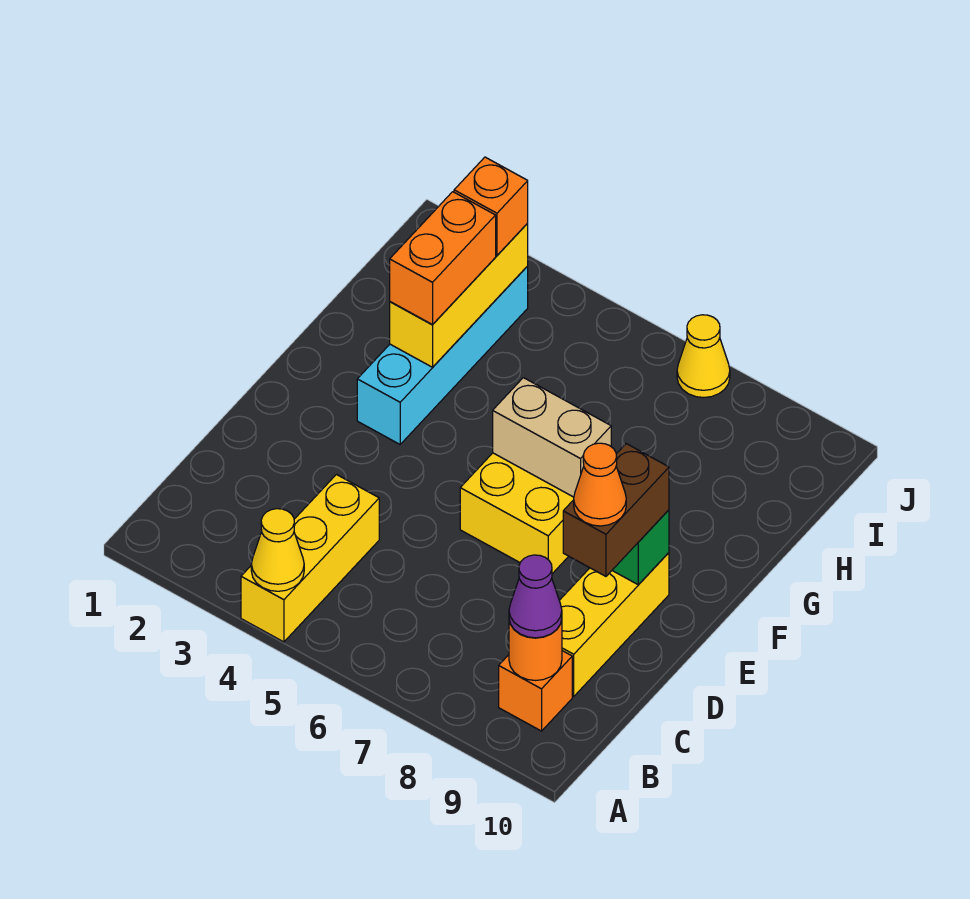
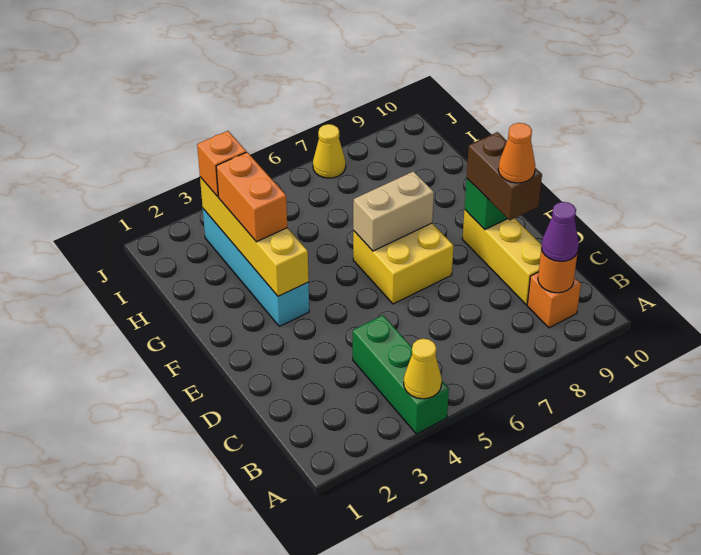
yellow brick A4:C4 level 1 -> green brick A4:C4 level 1
yellow brick G3:I3 level 2 -> yellow brick F3:I3 level 2

